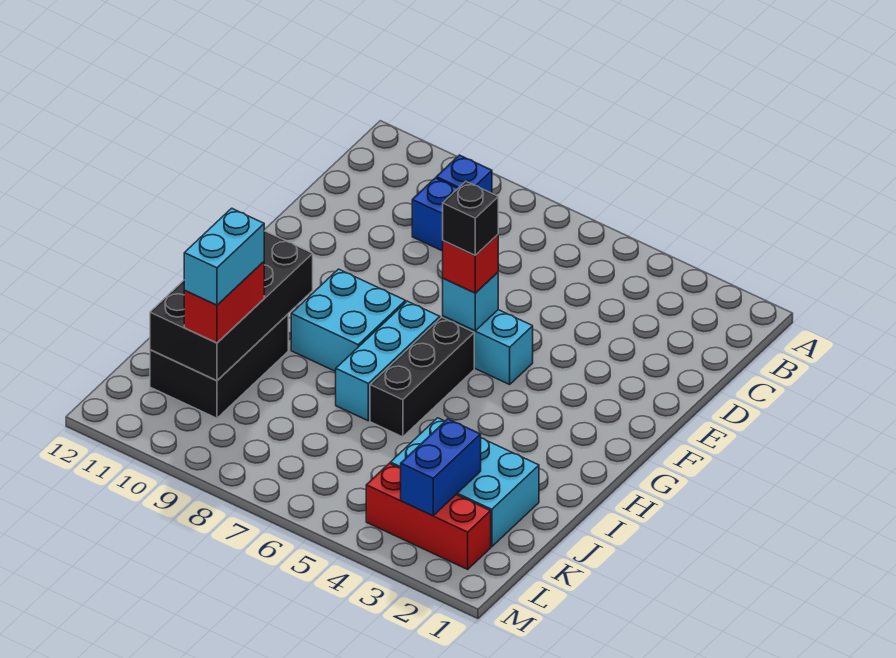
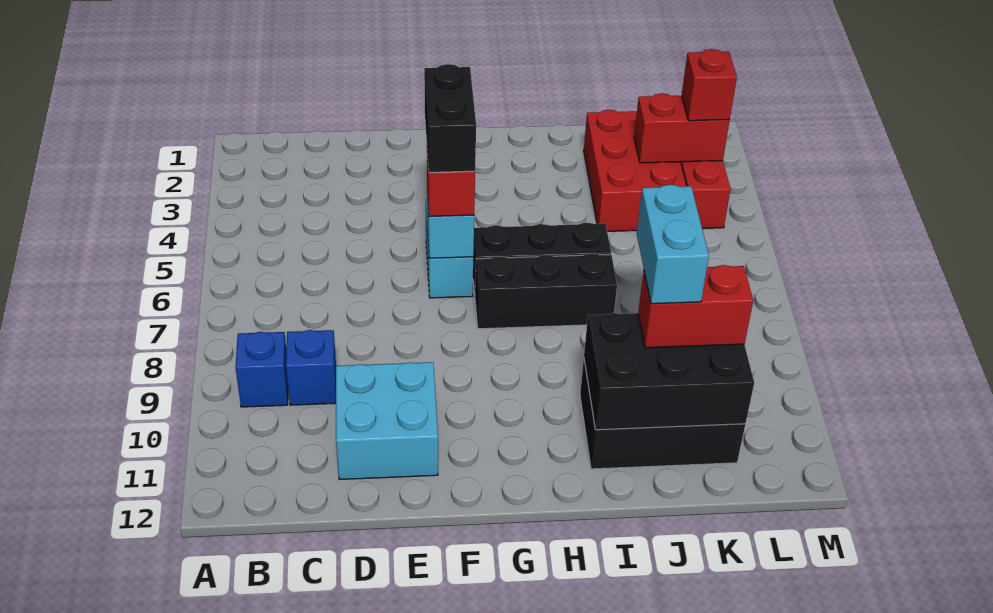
black brick F6 level 4 -> black brick F5:F6 level 4
cyan brick G7:I7 level 1 -> black brick G7:I7 level 1
cyan brick G8:H9 level 1 -> cyan brick D10:E11 level 1
black brick H10:K11 level 2 -> black brick I10:K11 level 2
cyan brick J2:K4 level 1 -> red brick J2:K4 level 1
cyan brick J10:K10 level 4 -> cyan brick J9:J10 level 4
blue brick K3:L3 level 2 -> red brick K3:L3 level 2
none -> red brick L3 level 3

